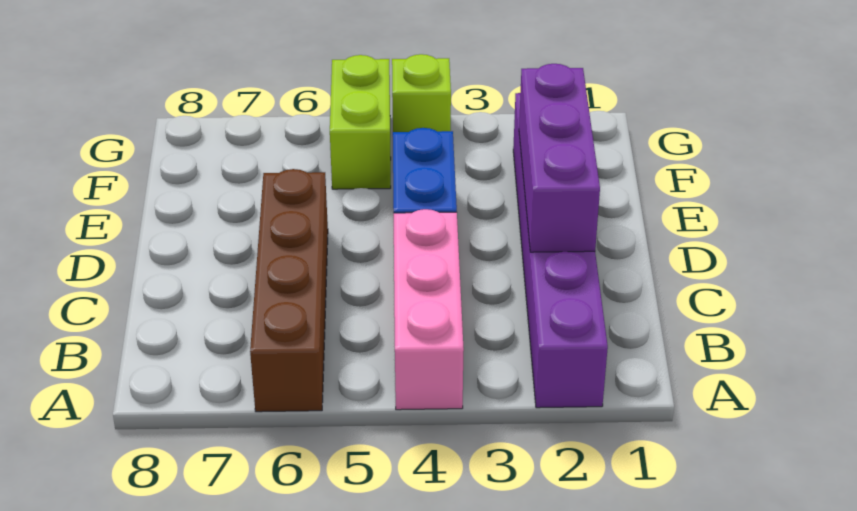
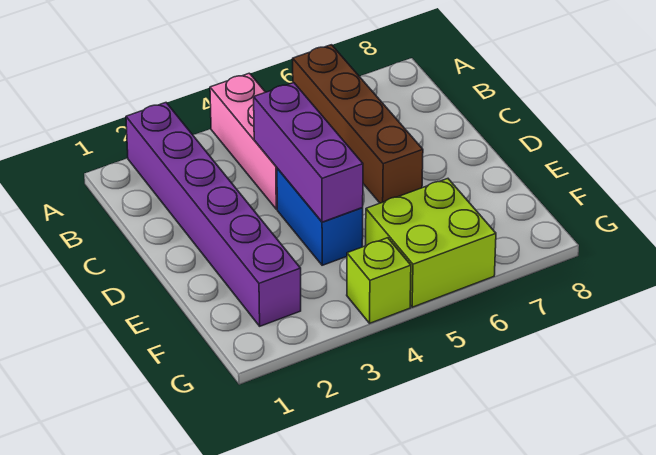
purple brick C2:E2 level 2 -> purple brick C4:E4 level 2
lime brick F5:G5 level 1 -> lime brick F5:G6 level 1

